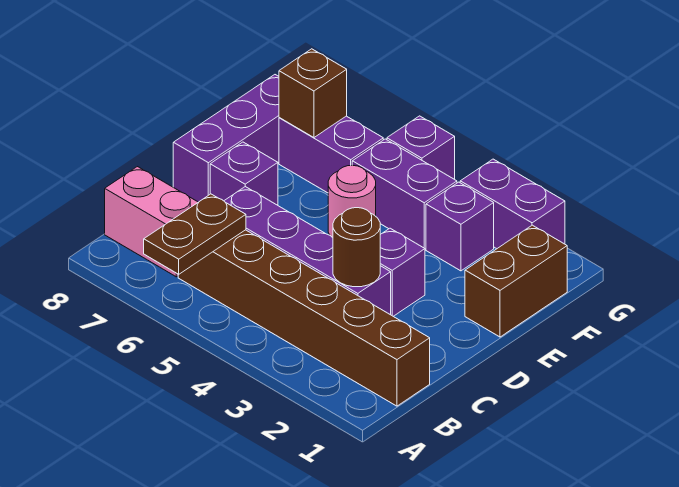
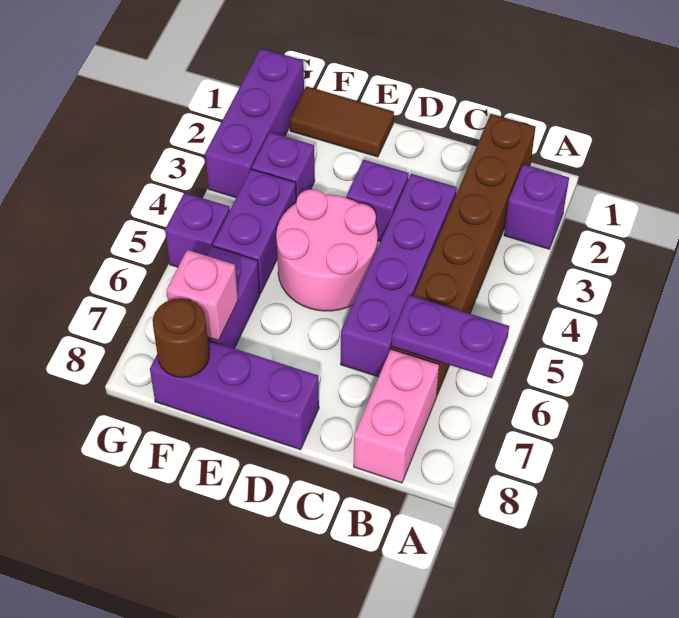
brown plate A6:B6 level 2 -> purple plate A6:B6 level 2
brown round brick C3 level 2 -> brown round brick F8 level 2
purple brick D7 level 1 -> purple brick A2 level 1
brown brick E1:F1 level 1 -> brown tile E1:F1 level 1
pink round brick E5 level 1 -> pink round brick D4:E5 level 1
brown brick F7 level 2 -> pink brick F7 level 2
purple brick G2:G3 level 1 -> purple brick G1:G3 level 1

